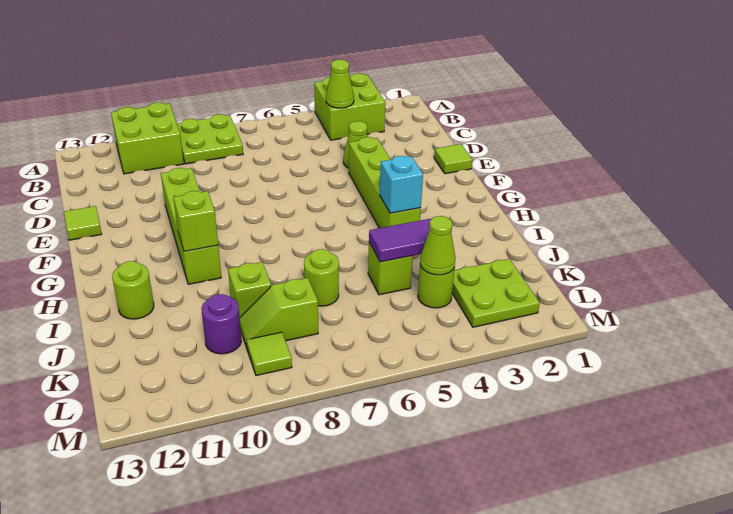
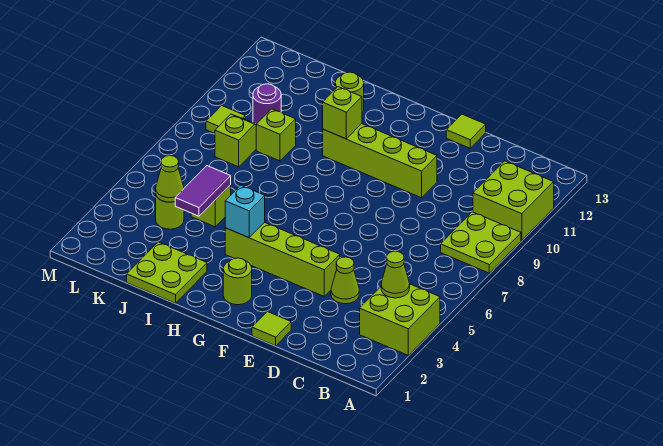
lime round brick J7 level 1 -> lime round brick G2 level 1
lime plate K2:L3 level 1 -> lime plate I1:J2 level 1

